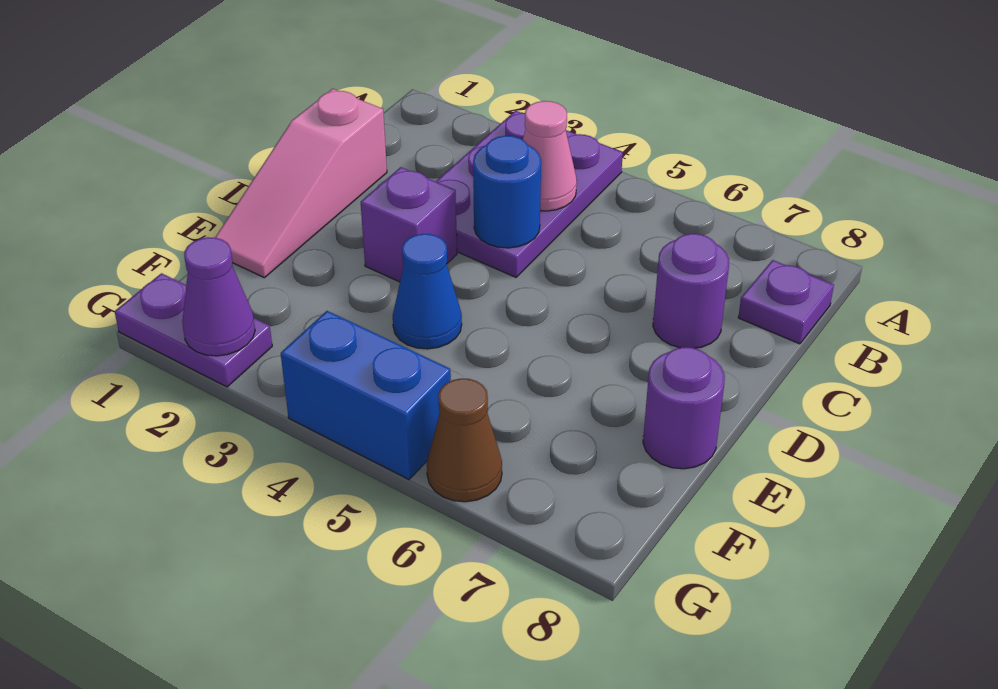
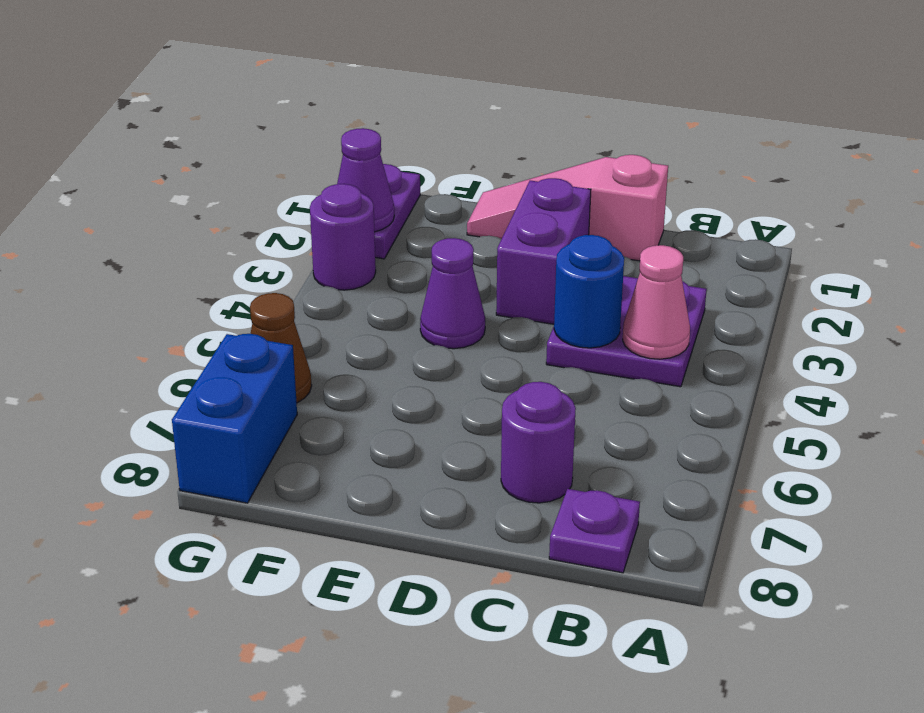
purple plate A3:C4 level 1 -> purple plate B3:C4 level 1
purple brick D3 level 1 -> purple brick D2:D3 level 1
blue cone E4 level 1 -> purple cone E4 level 1
purple round brick E8 level 1 -> purple round brick G3 level 1
blue brick G4:G5 level 1 -> blue brick G7:G8 level 1

